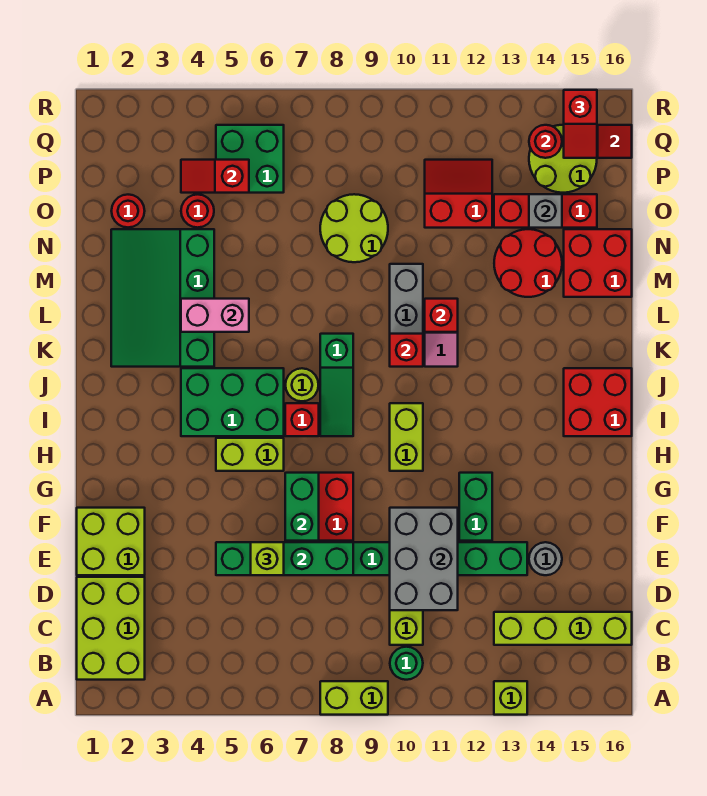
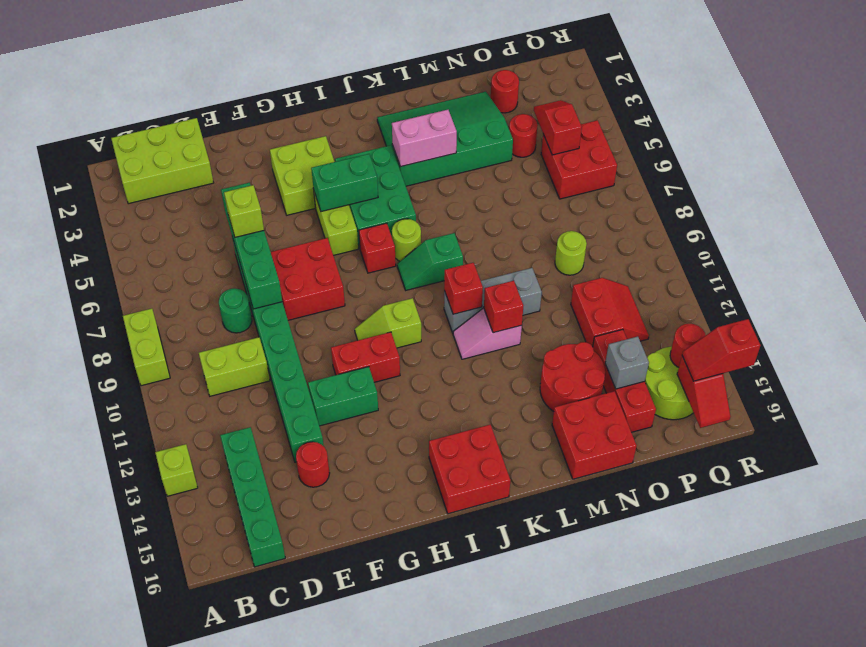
green round brick B10 level 1 -> green round brick D8 level 1
lime brick C13:C16 level 1 -> green brick C13:C16 level 1
grey brick D10:F11 level 2 -> none
lime brick E1:F2 level 1 -> lime brick G3:H4 level 1
grey round brick E14 level 1 -> red round brick E14 level 1
green brick F7:G7 level 2 -> green brick H5:I5 level 2
none -> red brick G11:H11 level 1
lime brick H10:I10 level 1 -> lime slope H10:I10 level 1 top I
green slope I8:K8 level 1 top K -> green slope J8:K8 level 1 top K
pink brick L4:L5 level 2 -> pink brick K4:L4 level 2
lime round brick N8:O9 level 1 -> lime round brick O9 level 1
green brick P5:Q6 level 1 -> red brick P5:Q6 level 1

